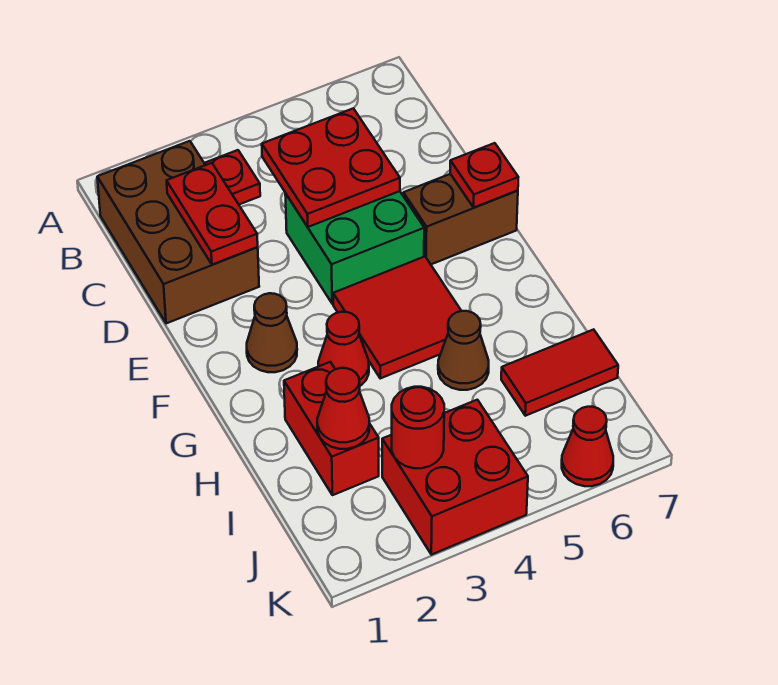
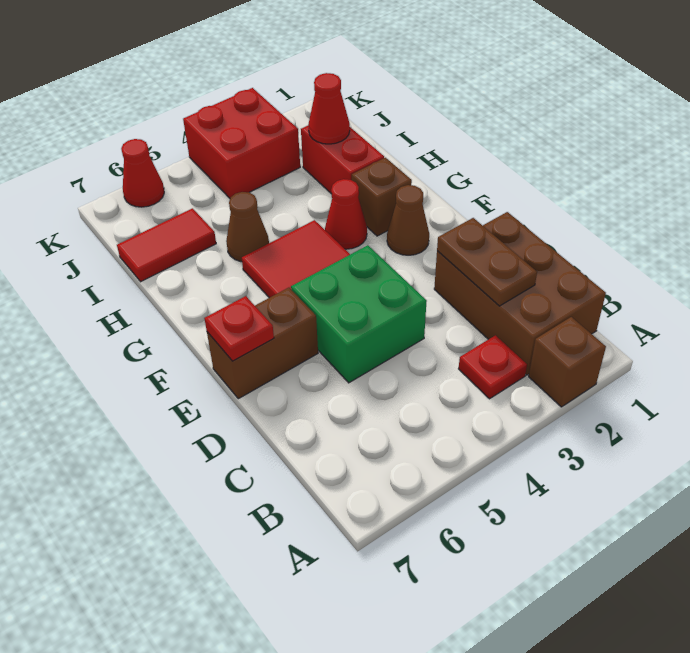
none -> brown brick A2 level 1
red plate C2:D2 level 2 -> brown plate C2:D2 level 2
red plate C4:D5 level 2 -> none
none -> brown brick G2 level 1
red round brick J3 level 2 -> none

